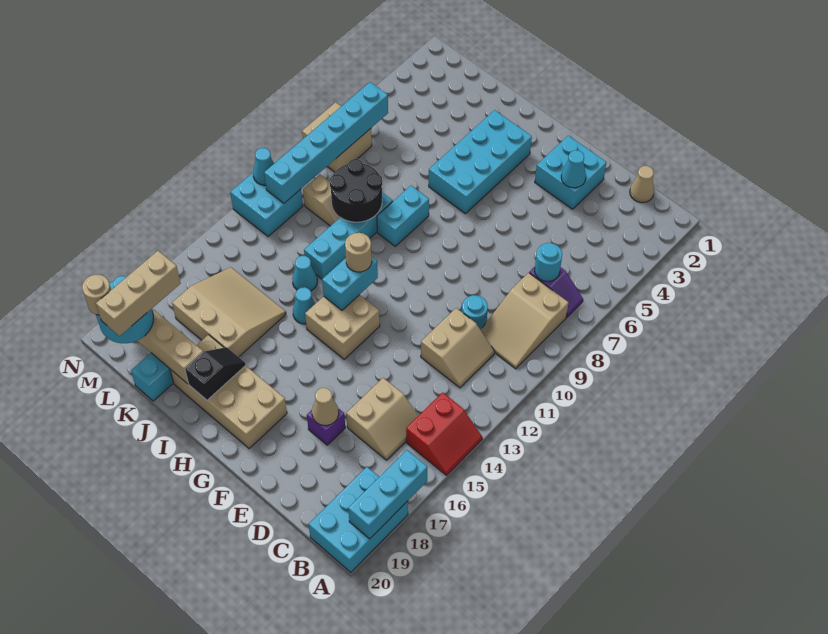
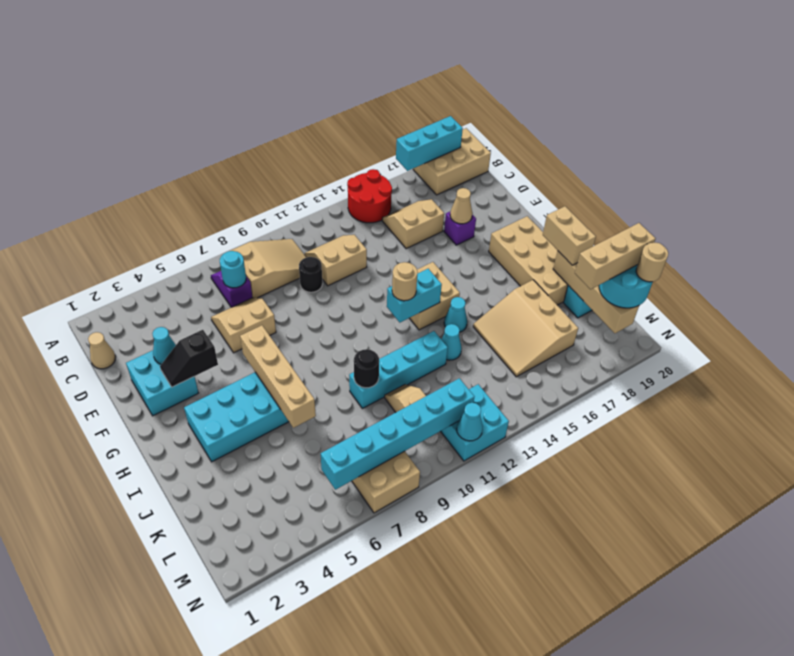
red slope A14:B15 level 1 top B -> red round brick A14:B15 level 1
cyan brick A18:B20 level 1 -> tan brick A18:B20 level 1
none -> tan slope D6:E7 level 1 top E
cyan round brick D10 level 1 -> black round brick D10 level 1
none -> tan brick G6:J6 level 2
cyan brick I8:I9 level 1 -> none
black slope I18:I19 level 2 top 19 -> black slope F3:F4 level 2 top 4
none -> tan brick I19:J19 level 3
black round brick J9:K10 level 2 -> black round brick J9 level 2

